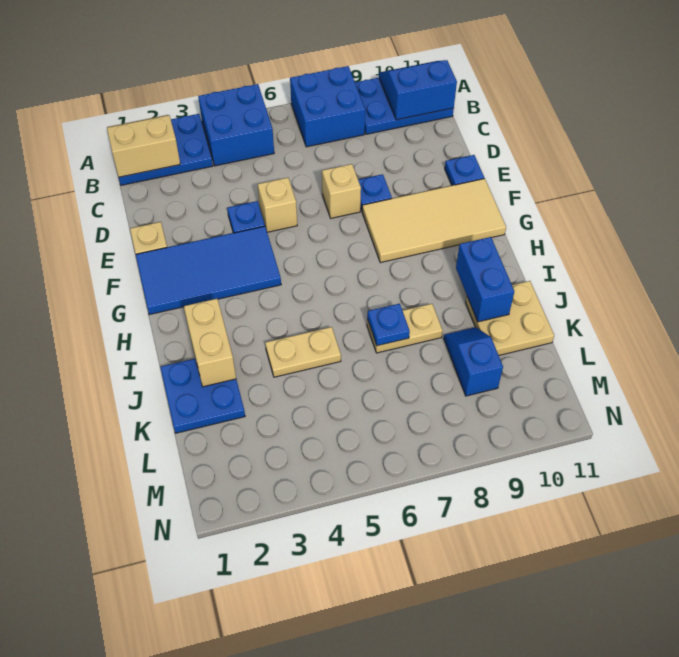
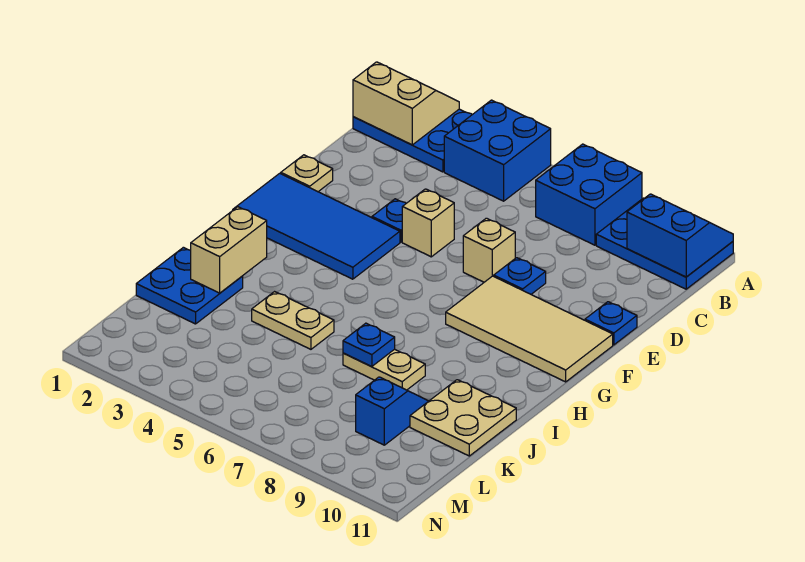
blue brick I10:J10 level 2 -> none

